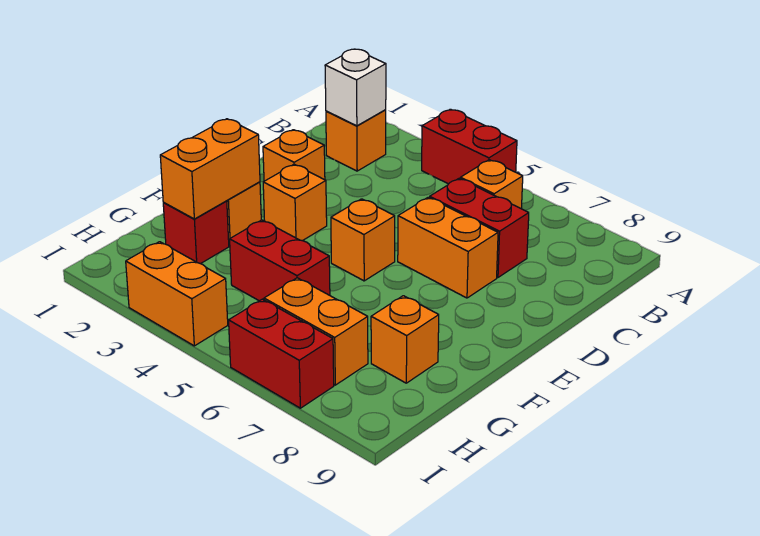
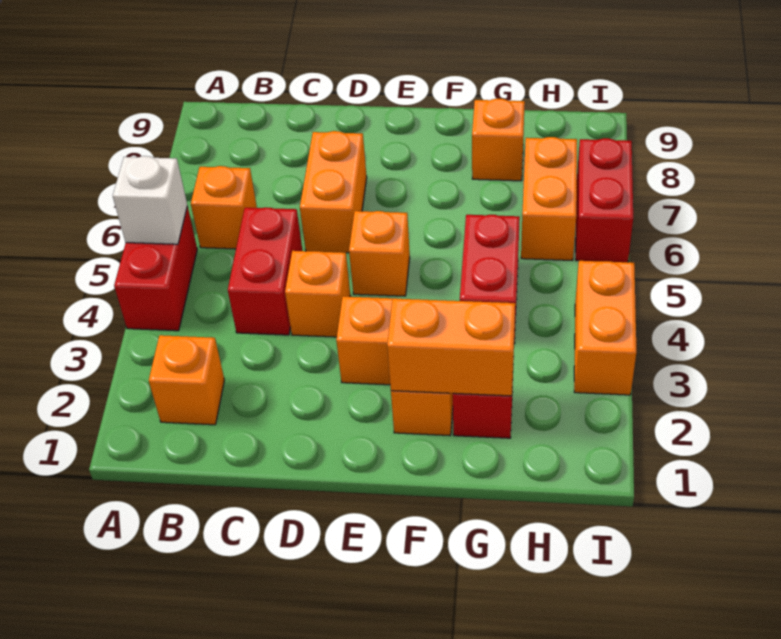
white brick B2 level 2 -> white brick A5 level 2
red brick C6:C7 level 1 -> red brick C4:C5 level 1
orange brick D2 level 1 -> orange brick D4 level 1

